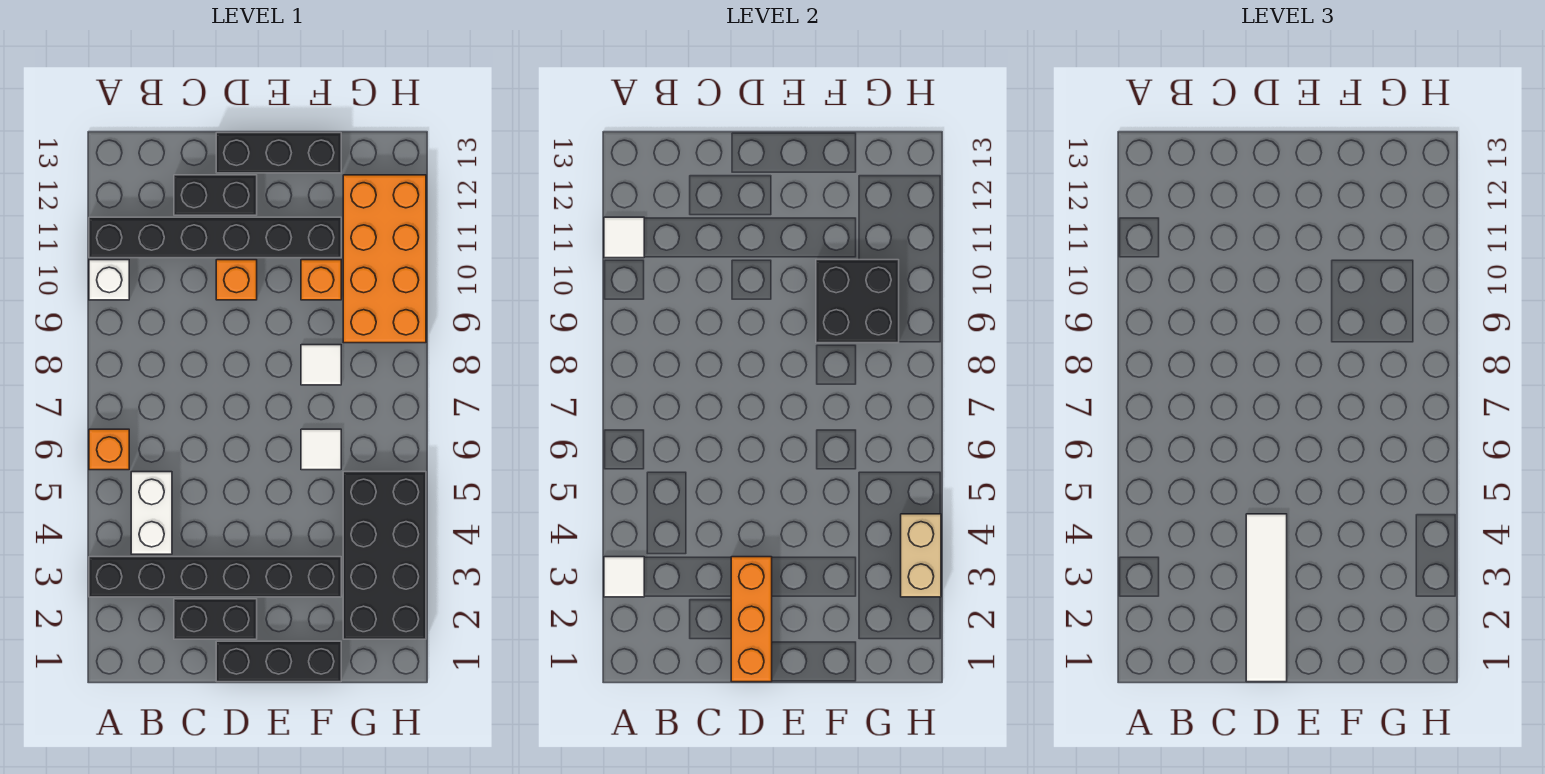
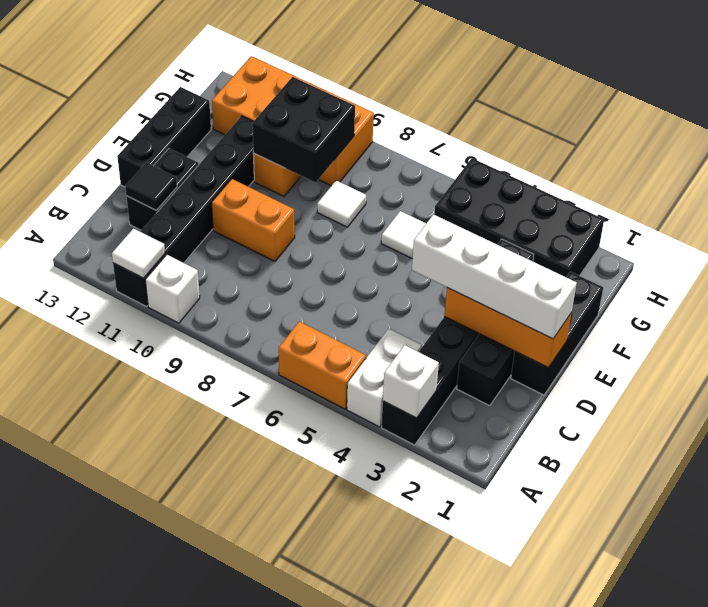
white tile A3 level 2 -> white brick A3 level 2
orange brick A6 level 1 -> orange brick A5:A6 level 1
white brick B4:B5 level 1 -> white brick A4:B4 level 1
none -> black tile C12 level 2
white tile D1:D4 level 3 -> white brick D1:D4 level 3
orange brick D10 level 1 -> orange brick D9:D10 level 1
tan brick H3:H4 level 2 -> none

